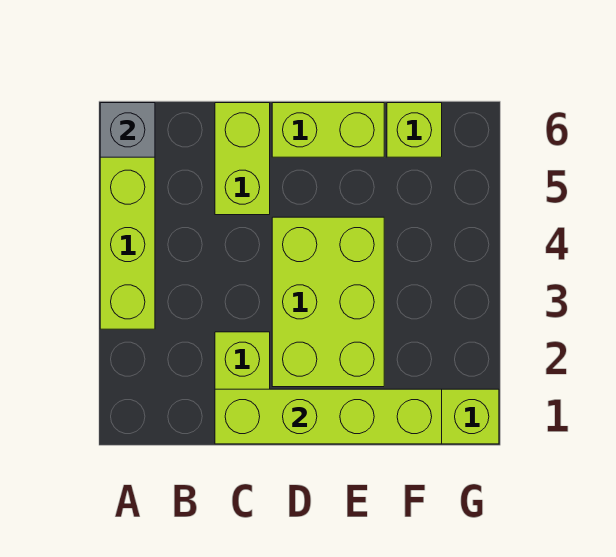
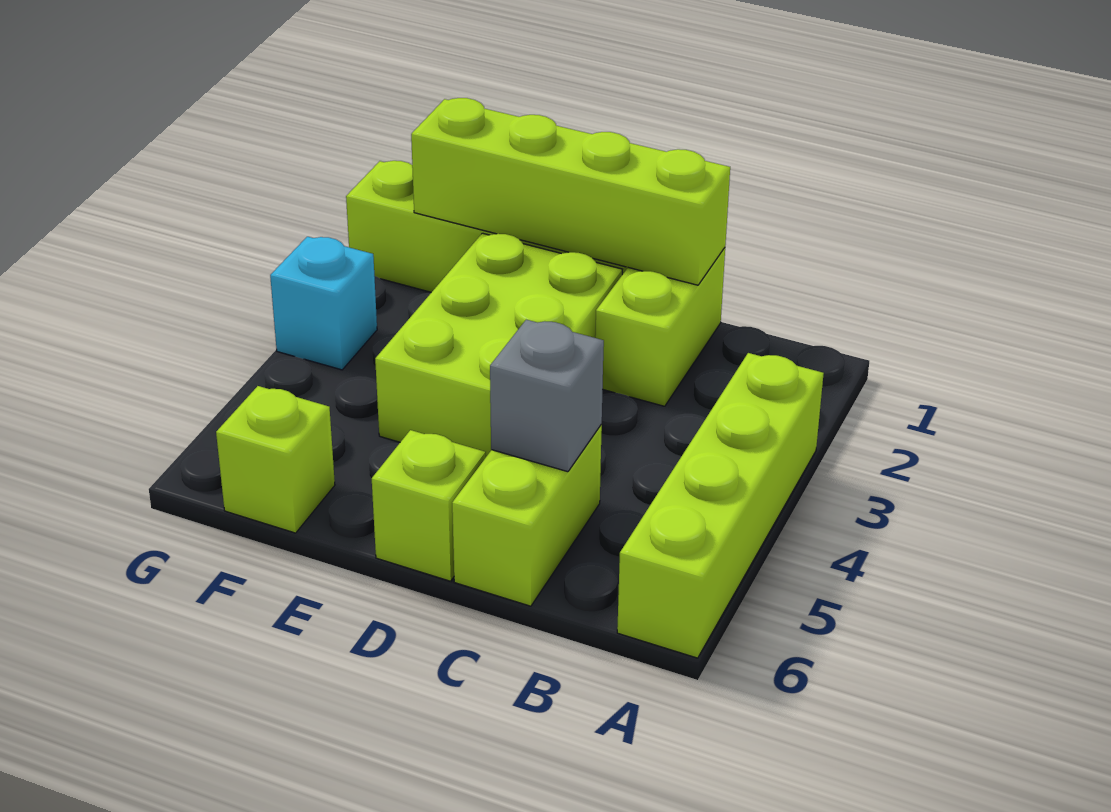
grey brick A6 level 2 -> grey brick C5 level 2
lime brick D6:E6 level 1 -> lime brick D6 level 1
none -> cyan brick G3 level 1

